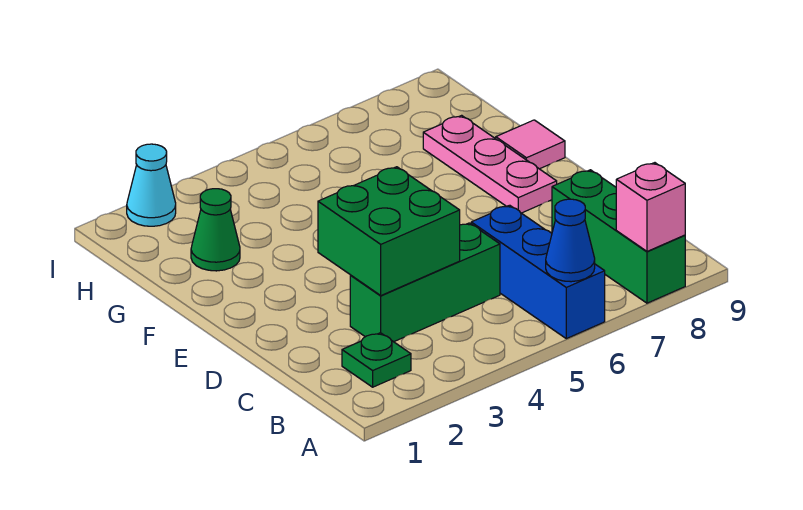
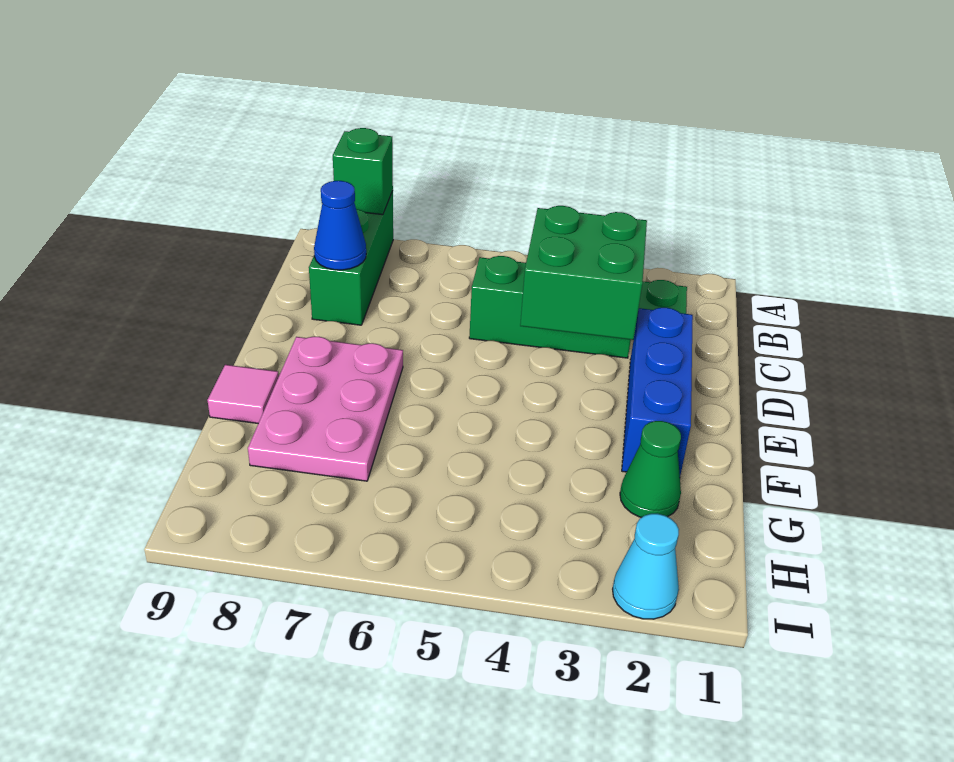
blue brick A6:C6 level 1 -> blue brick D2:F2 level 1
blue cone A6 level 2 -> blue cone C8 level 2
pink brick A8 level 2 -> green brick A8 level 2
pink plate E8:G8 level 1 -> pink plate E7:G8 level 1

